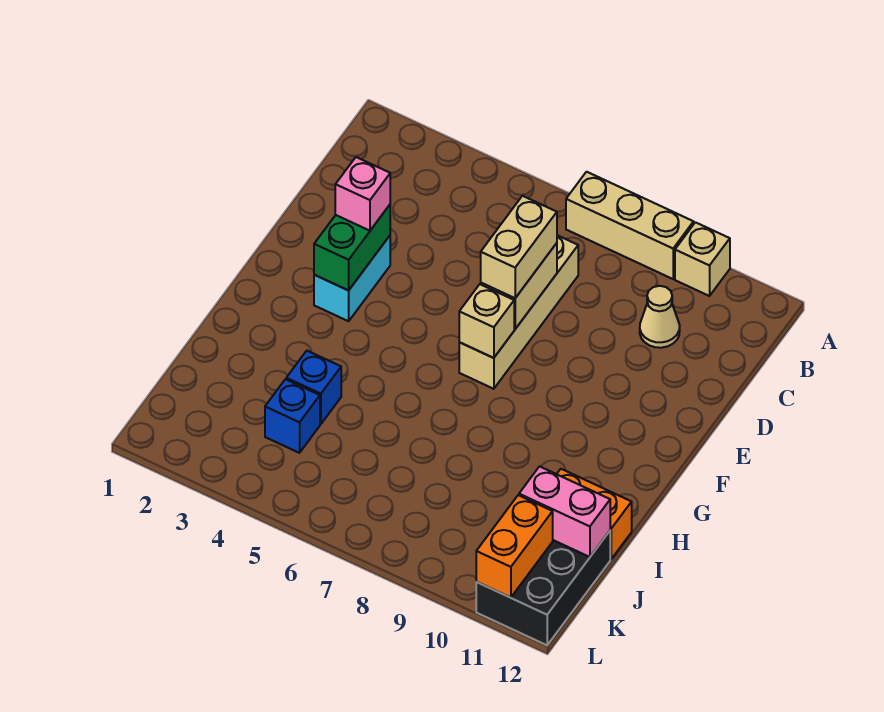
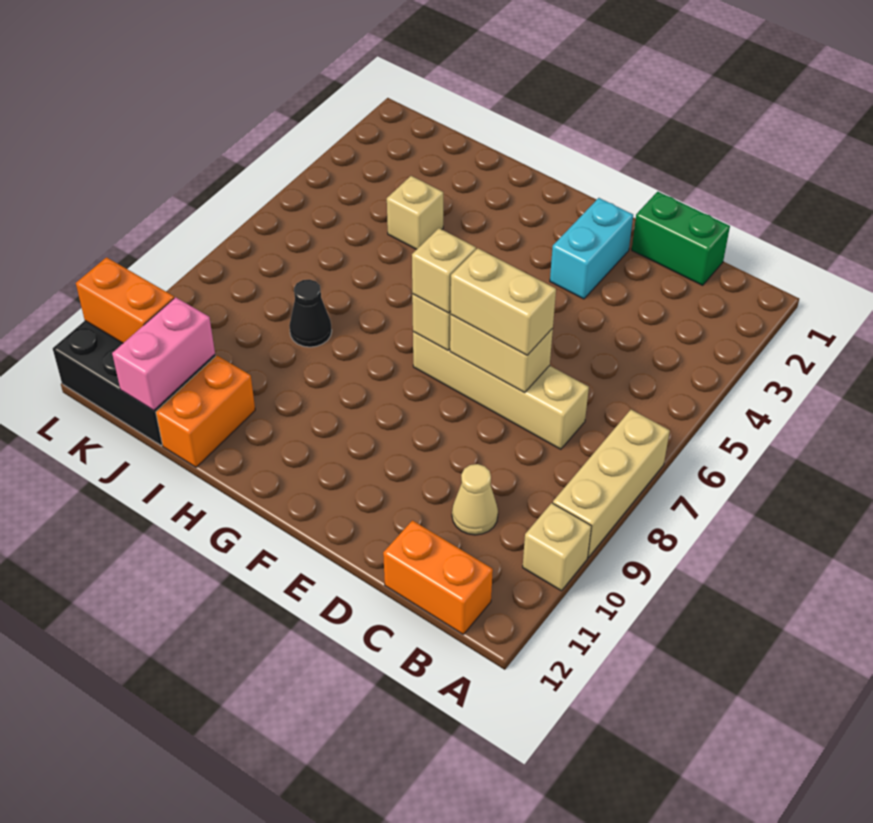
none -> orange brick B12:C12 level 1
cyan brick E3:F3 level 1 -> cyan brick E2:E3 level 1
green brick E3:F3 level 2 -> green brick C1:D1 level 1
pink brick E3 level 3 -> none
none -> tan brick F7 level 3
blue brick I4 level 1 -> tan brick I4 level 1
none -> black cone I8 level 1
blue brick J4 level 1 -> none

